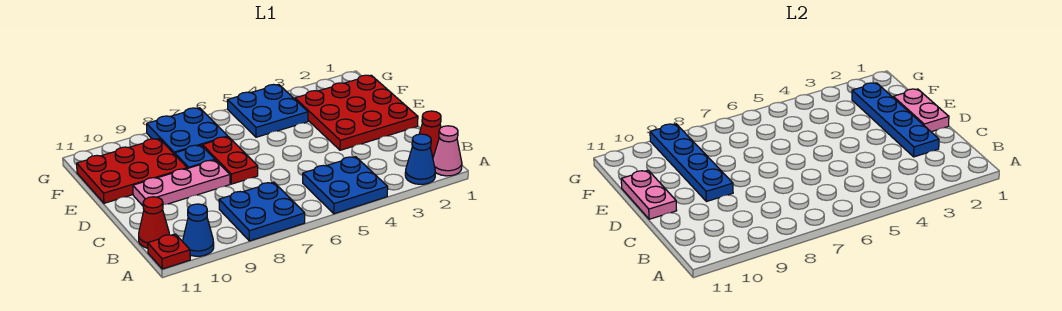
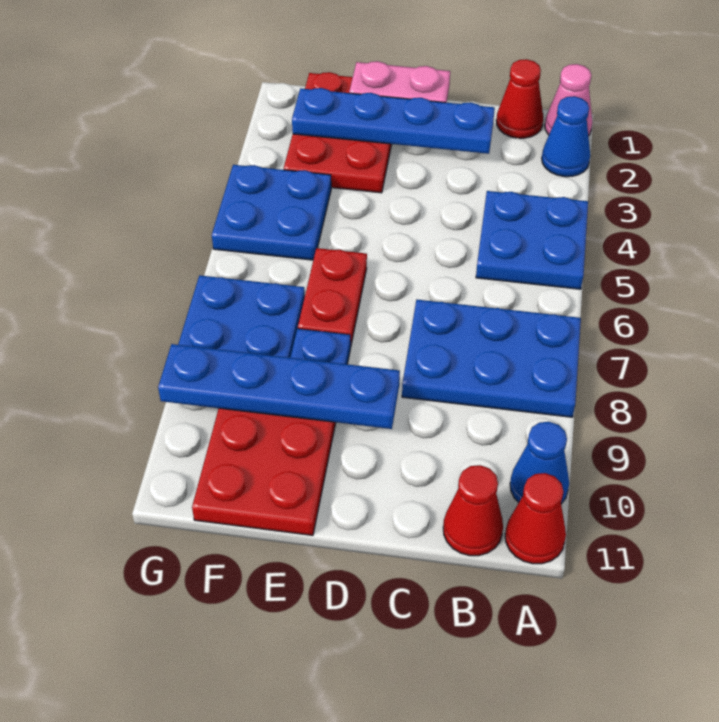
blue plate A7:B8 level 1 -> blue plate A7:C8 level 1
red plate A11 level 1 -> red cone A11 level 1
red plate D1:F3 level 1 -> red plate E1:F3 level 1
red plate D7:E7 level 1 -> red plate E6:E7 level 1
pink plate D8:D10 level 1 -> none
pink plate D11:E11 level 2 -> none

